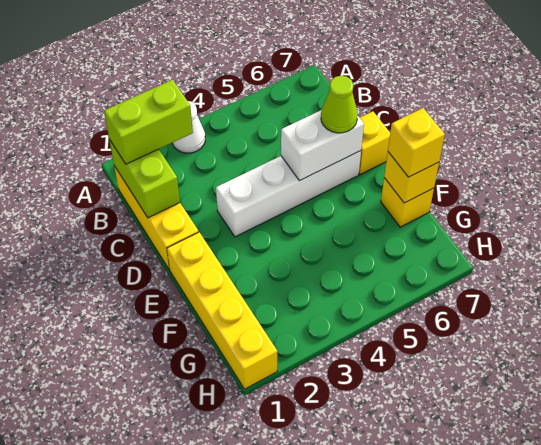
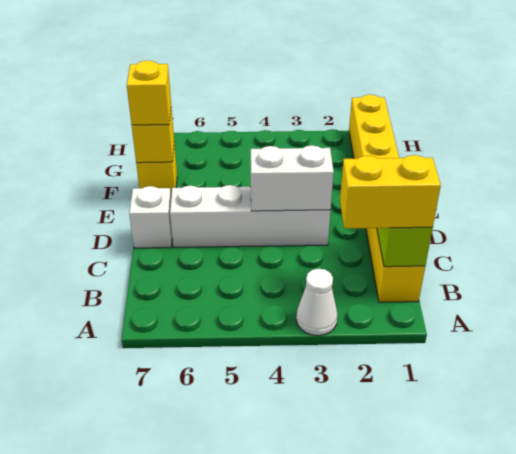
lime brick B1:B2 level 3 -> yellow brick B1:B2 level 3
white brick D5:D6 level 2 -> white brick D3:D4 level 2
lime cone D6 level 3 -> none
yellow brick D7 level 1 -> white brick D7 level 1

